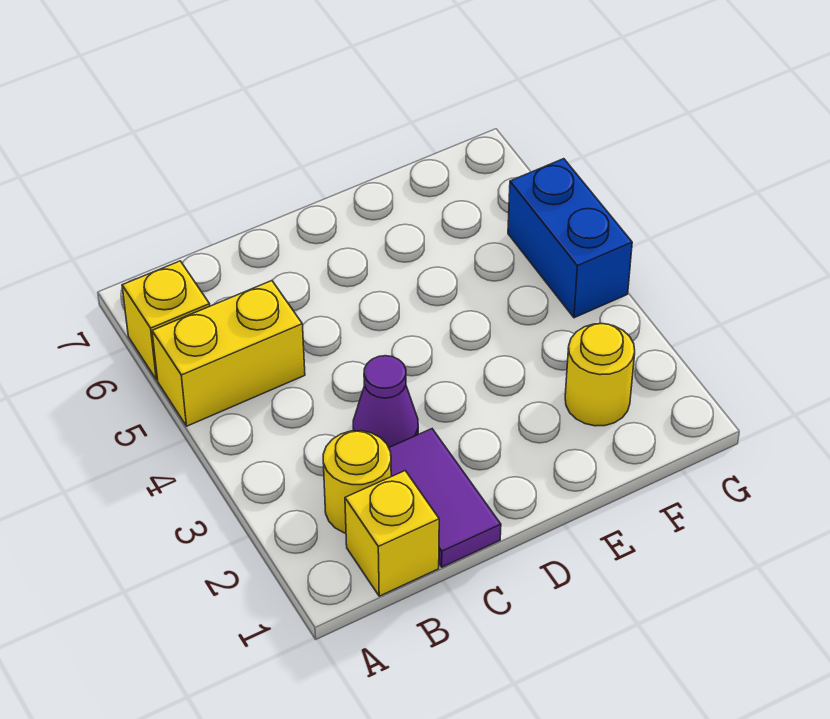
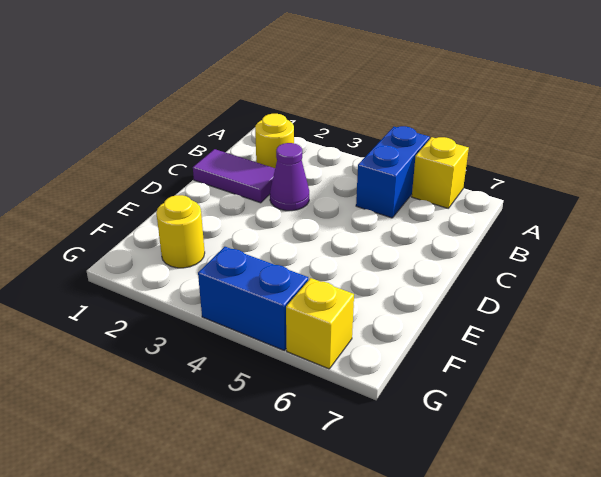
yellow brick A5:B5 level 1 -> blue brick A5:B5 level 1
yellow brick B1 level 1 -> yellow brick G6 level 1

